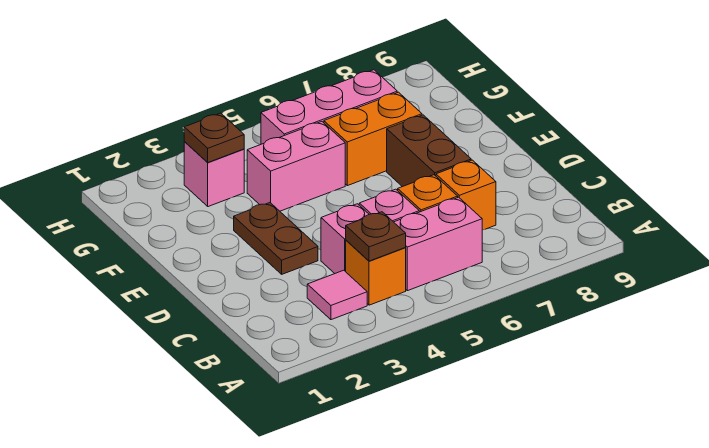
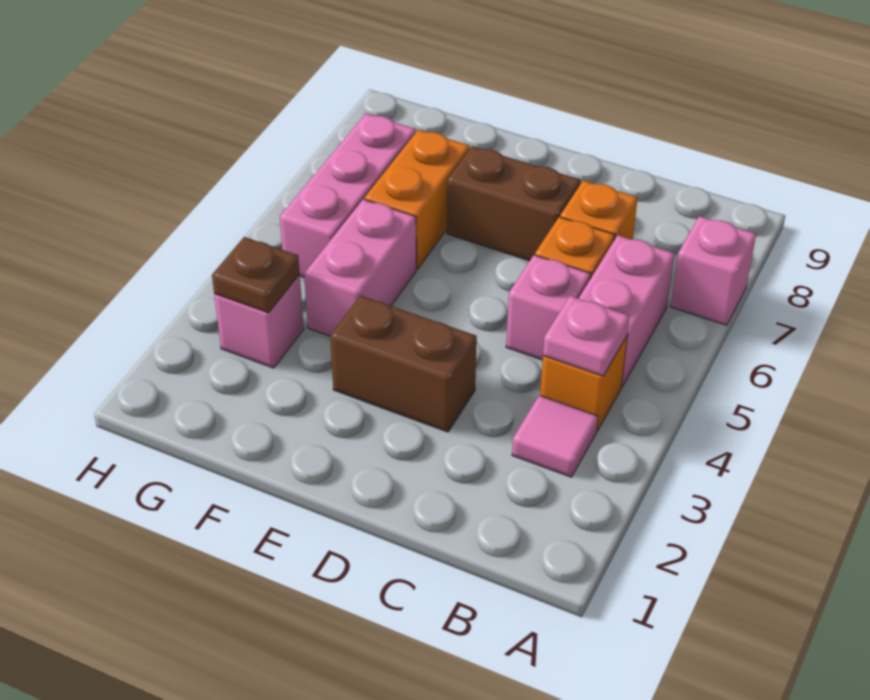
brown plate B4 level 2 -> pink plate B4 level 2
pink brick C4 level 1 -> pink brick A7 level 1
brown plate D3:E3 level 1 -> brown brick D3:E3 level 1

